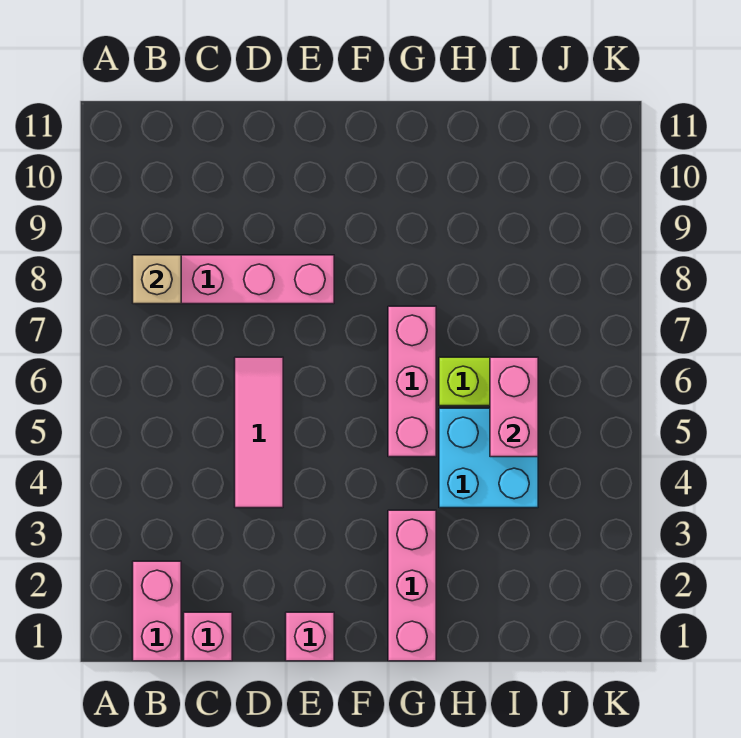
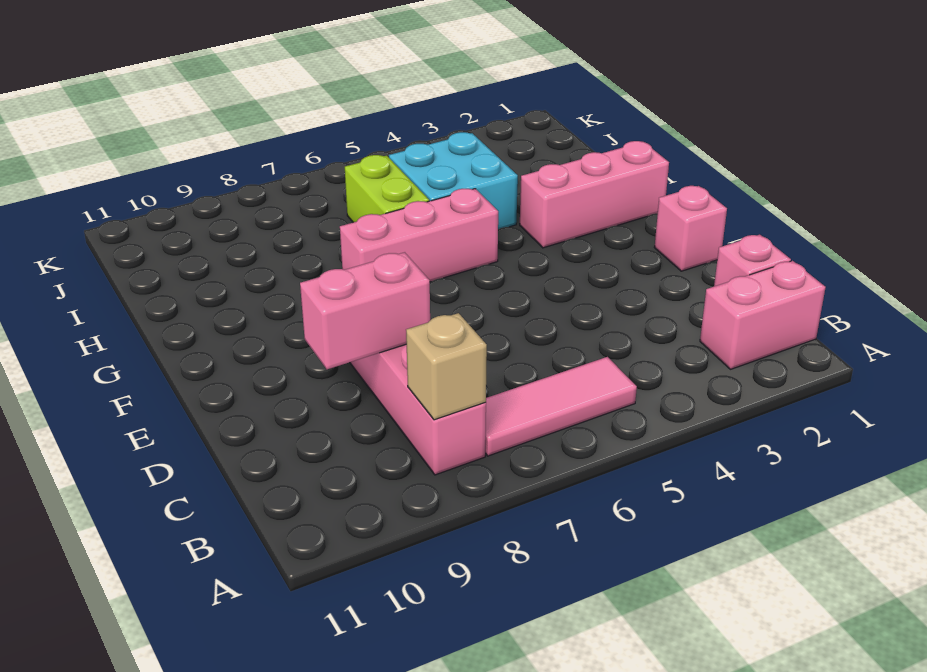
pink tile D4:D6 level 1 -> pink tile B5:B7 level 1
pink brick I5:I6 level 2 -> pink brick D8:D9 level 2

